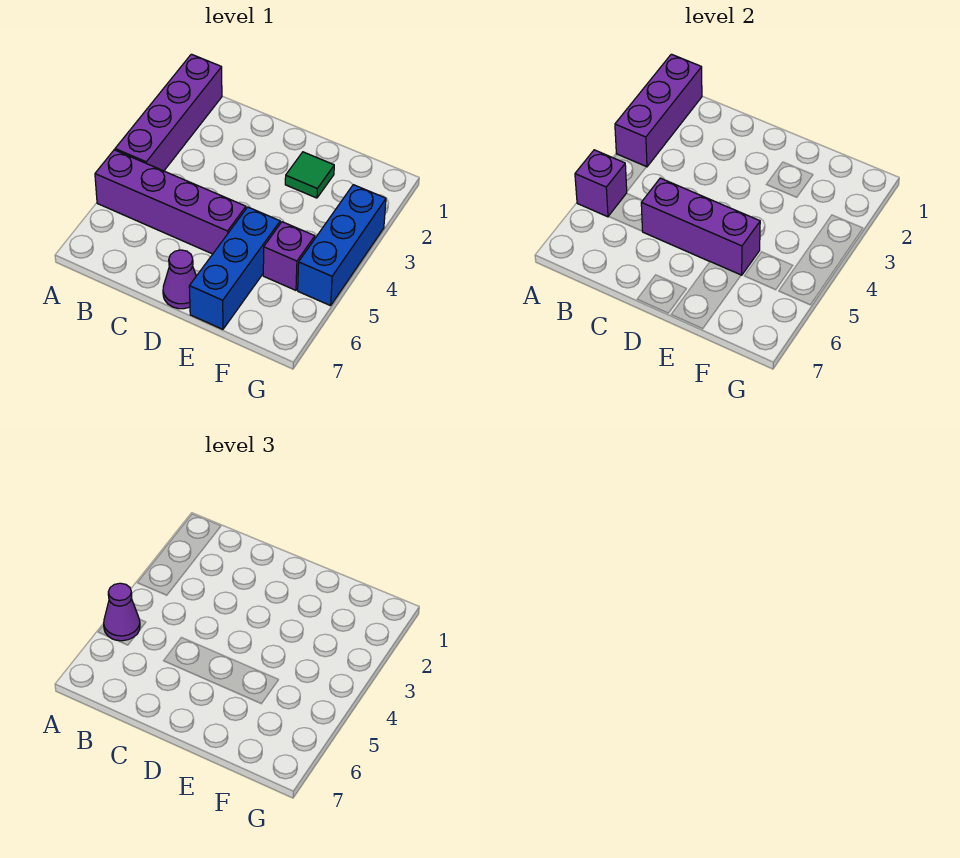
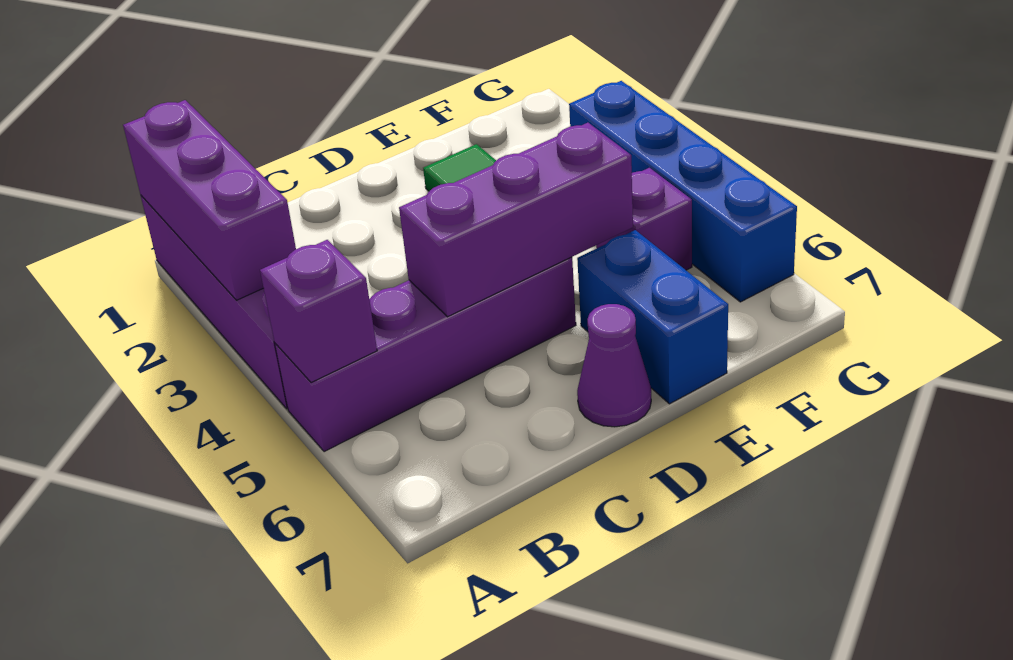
purple cone A5 level 3 -> none
blue brick E5:E7 level 1 -> blue brick E6:E7 level 1
blue brick G3:G5 level 1 -> blue brick G3:G6 level 1

